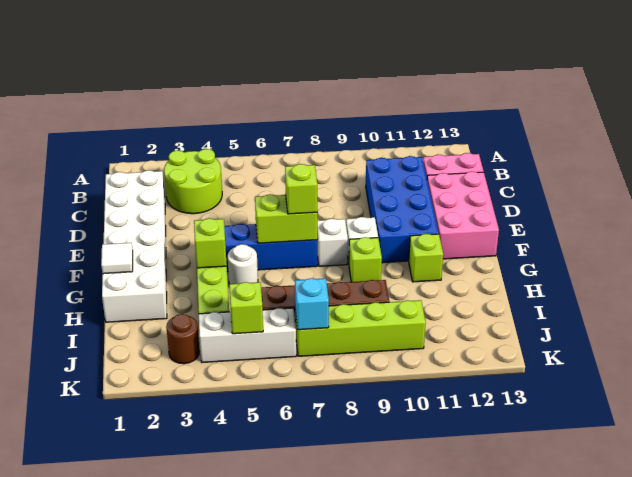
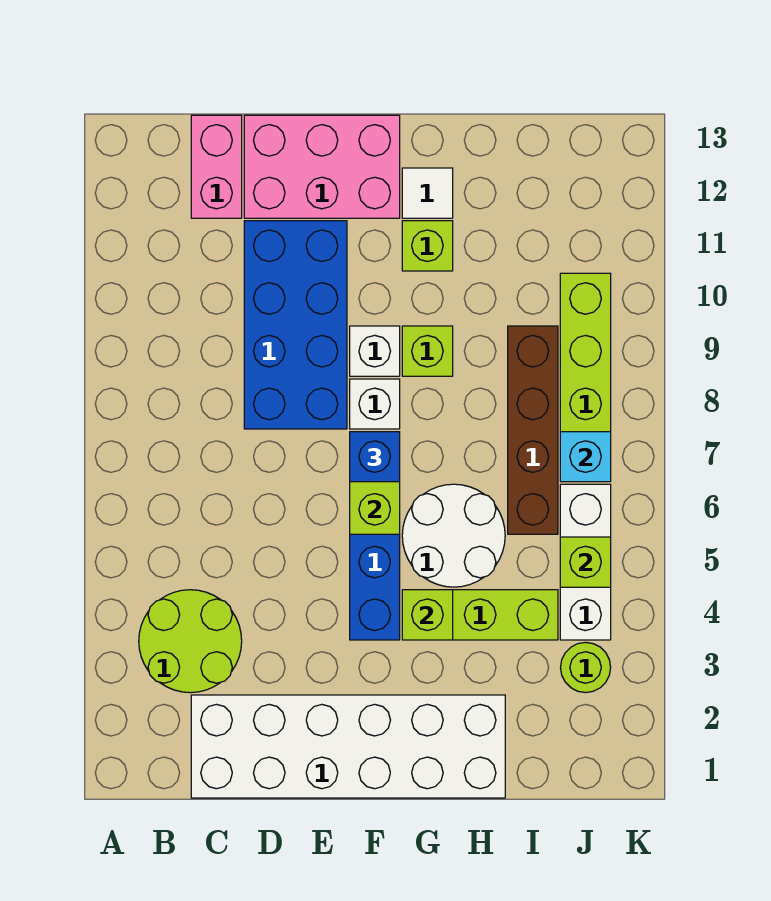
blue brick C10:F11 level 1 -> blue brick D8:E11 level 1
lime brick F7 level 3 -> blue brick F7 level 3
white tile G1 level 2 -> white tile G12 level 1
white round brick G5 level 1 -> white round brick G5:H6 level 1
brown round brick J3 level 1 -> lime round brick J3 level 1

